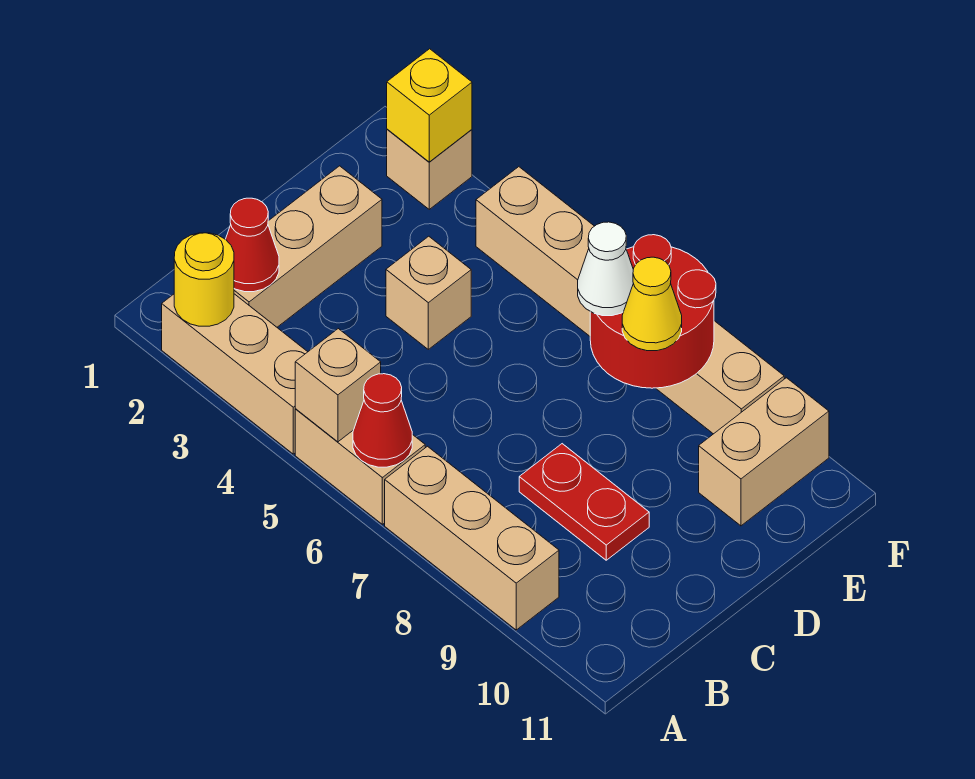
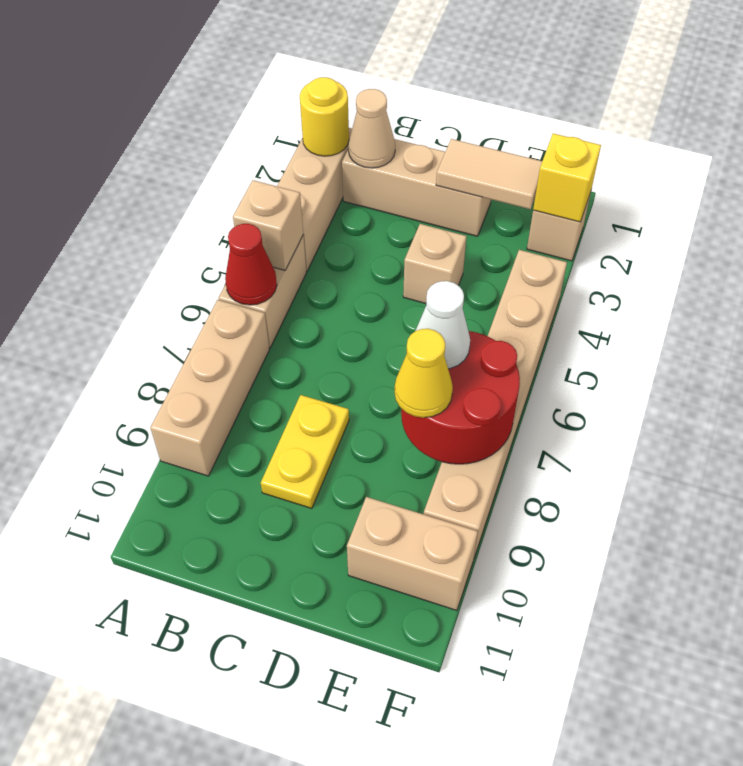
red cone B2 level 2 -> tan cone B2 level 2
red plate C8:C9 level 1 -> yellow plate C8:C9 level 1
none -> tan tile D2:E2 level 2

